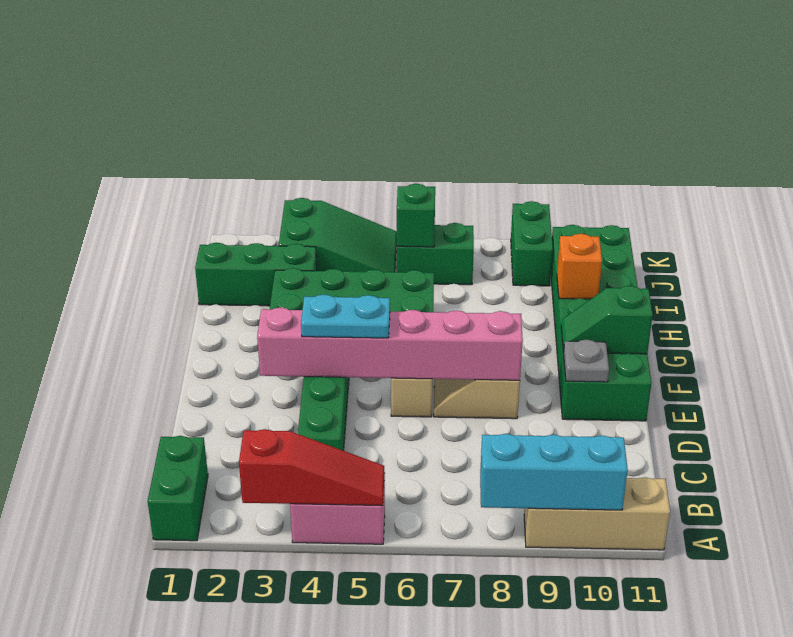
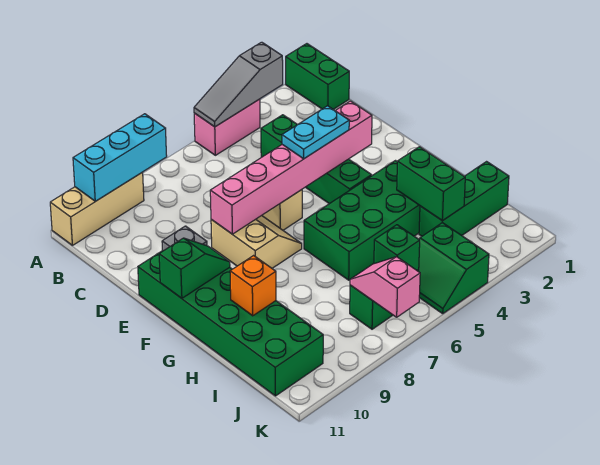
red slope A3:A5 level 2 top 3 -> grey slope A3:A5 level 2 top 3
green slope J3:K5 level 1 top 3 -> green slope J4:K5 level 1 top 4
none -> pink slope J7:K7 level 2 top K
green brick J9:K9 level 1 -> green brick H3:I3 level 2

